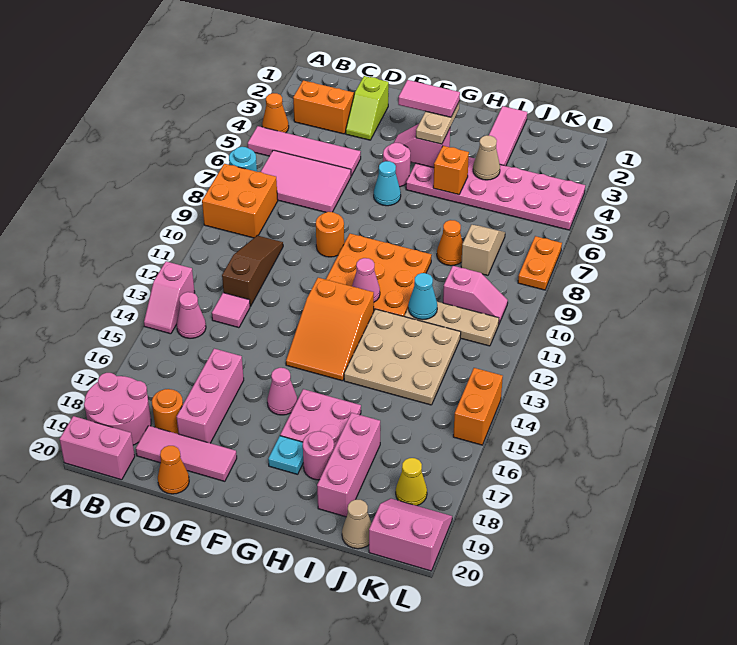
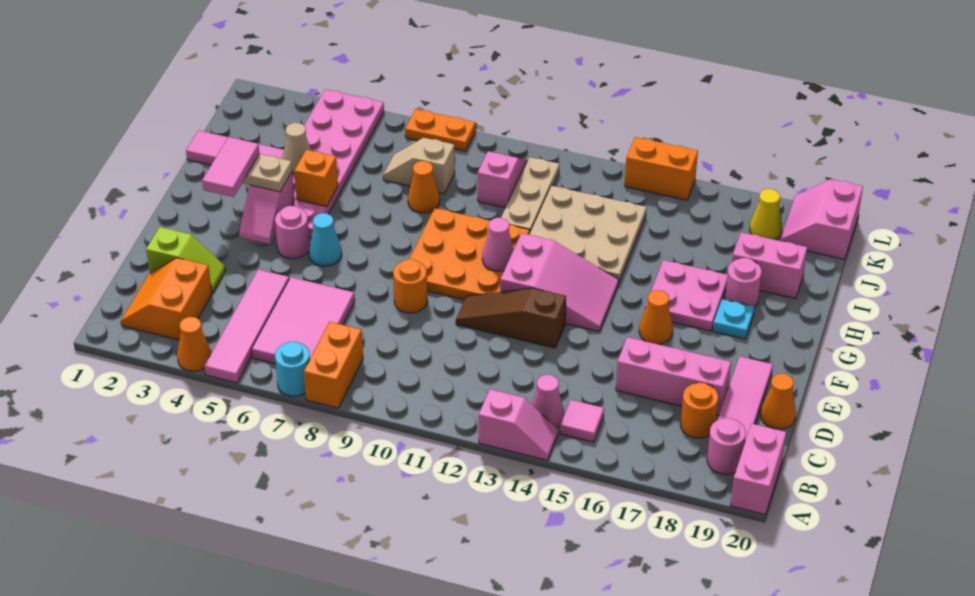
orange brick A8:B9 level 1 -> orange brick A8:B8 level 1
pink round brick A18:B19 level 1 -> pink round brick B19 level 1
brown slope C10:C12 level 1 top 12 -> brown slope E11:E13 level 1 top 13
pink tile C13 level 1 -> pink tile B15 level 1
orange slope F12:G14 level 1 top 12 -> pink slope F12:G14 level 1 top 12
pink cone F16 level 1 -> orange cone F16 level 1
cyan cone I11 level 2 -> none
pink brick I17:I19 level 1 -> pink brick I18:I19 level 1
tan cone J20 level 1 -> none

